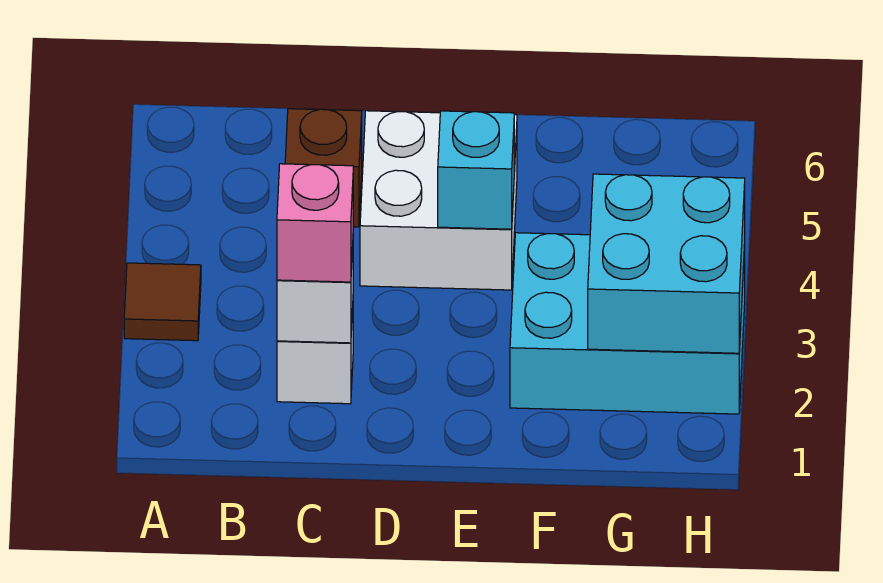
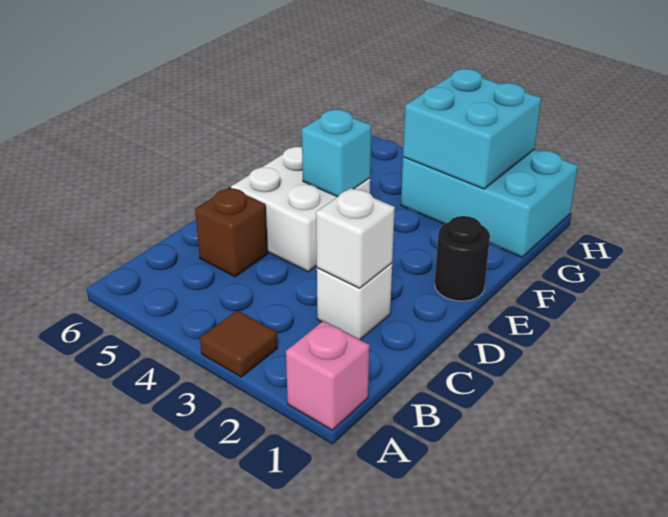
pink brick C2 level 3 -> pink brick A1 level 1
none -> black round brick E1 level 1
cyan brick F2:H3 level 1 -> cyan brick G1:H3 level 1

